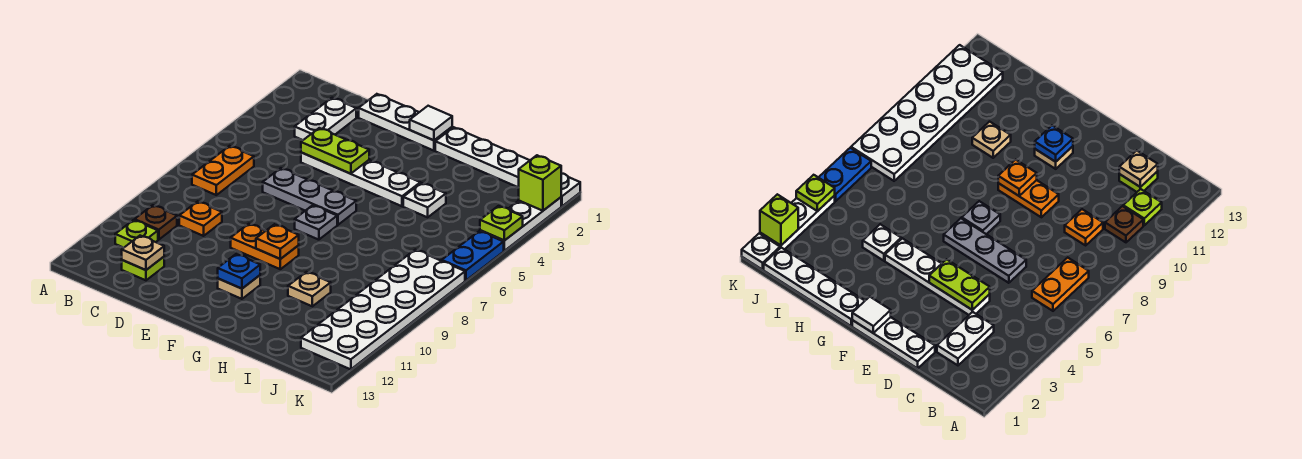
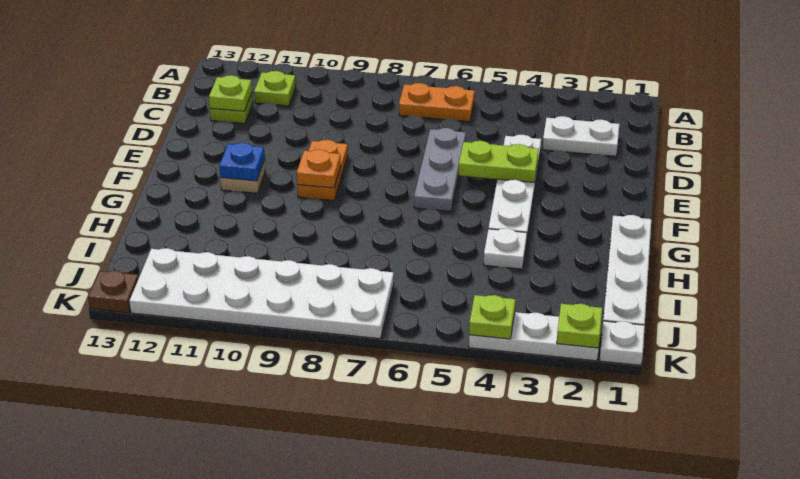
brown plate B10 level 1 -> brown plate K13 level 1
orange plate C9 level 1 -> none
tan plate C12 level 2 -> lime plate C12 level 2
white plate D1:F1 level 1 -> none
lime plate D4:E4 level 2 -> lime plate E4:E5 level 2
white tile F1 level 2 -> none
grey plate F7 level 1 -> none
tan plate H10 level 1 -> none
lime brick K2 level 2 -> lime plate K2 level 2
blue plate K5:K6 level 1 -> none

